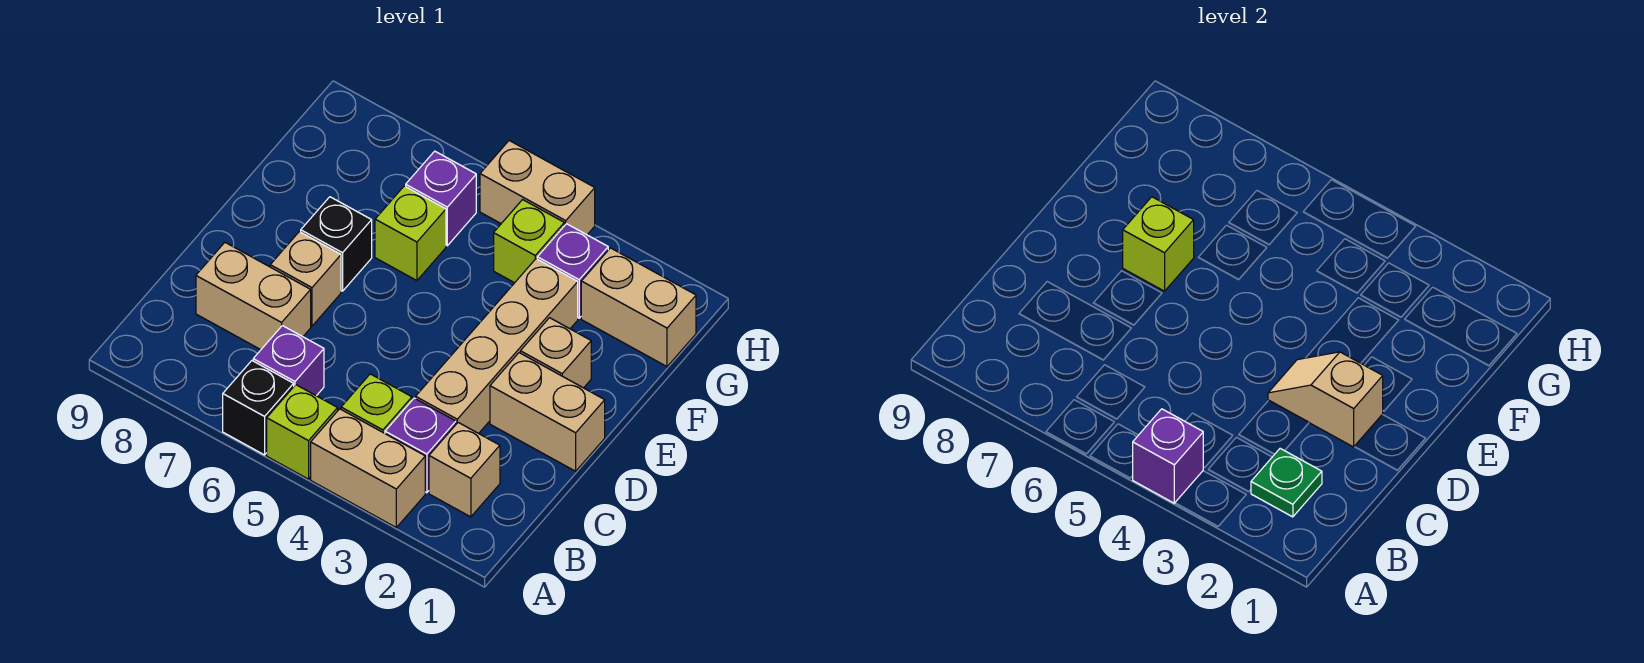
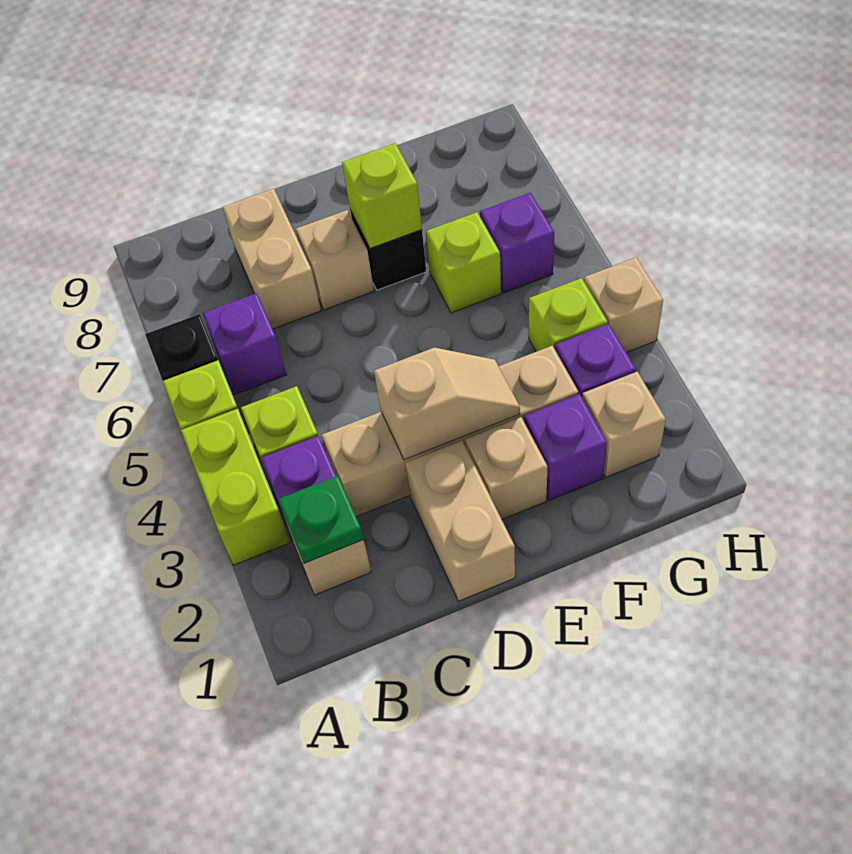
tan brick A3:A4 level 1 -> lime brick A3:A4 level 1
purple brick A4 level 2 -> purple brick F2 level 1
tan slope D2:D3 level 2 top 2 -> tan slope D3:E3 level 2 top D
tan brick G1:G2 level 1 -> tan brick G2 level 1
tan brick H4:H5 level 1 -> tan brick H4 level 1

